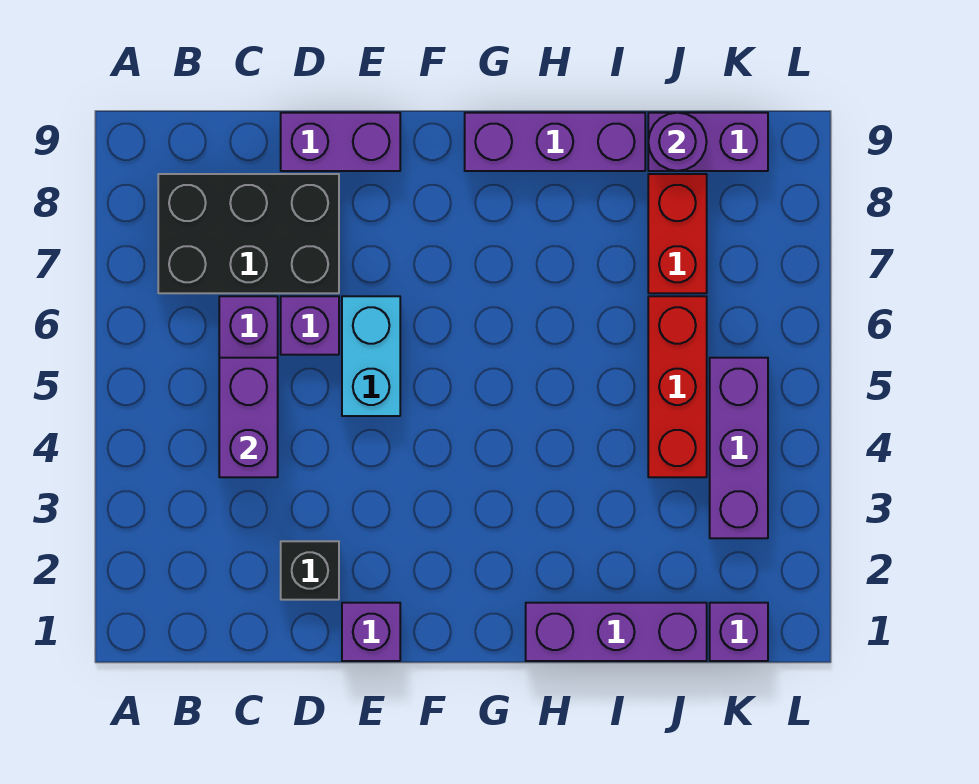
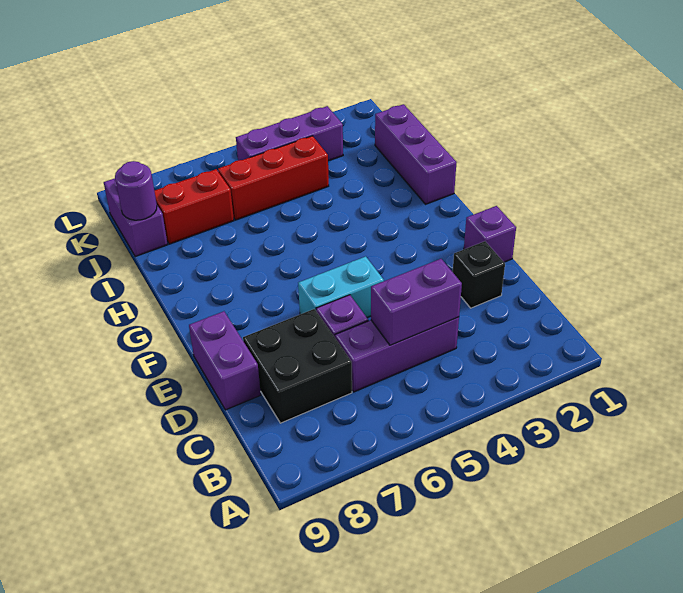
black brick B7:D8 level 1 -> black brick C7:D8 level 1
purple brick G9:I9 level 1 -> none
purple brick K1 level 1 -> none

